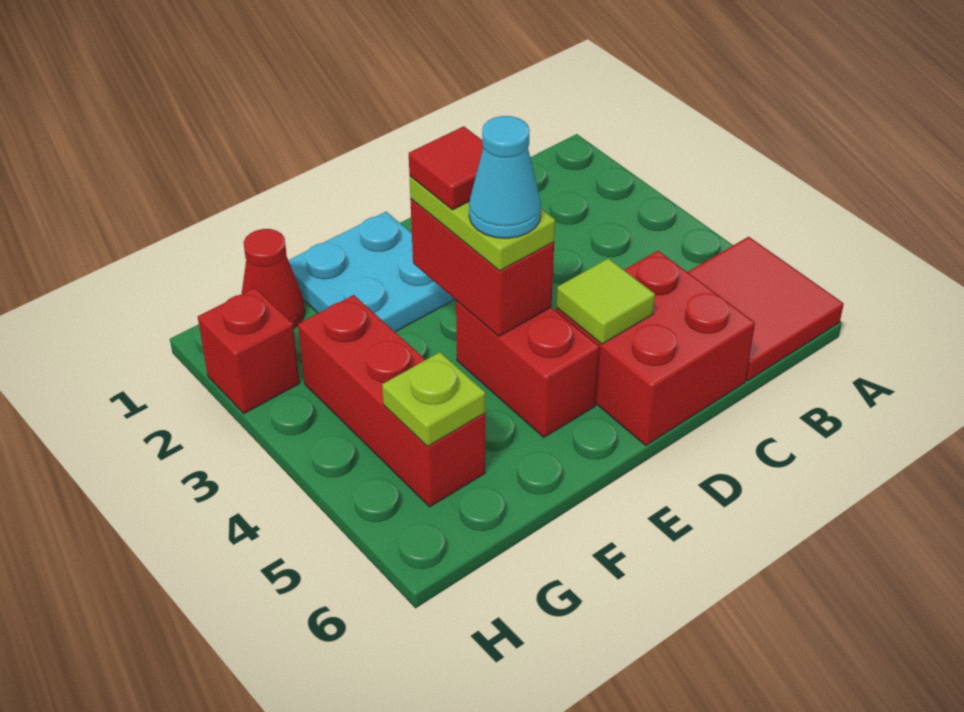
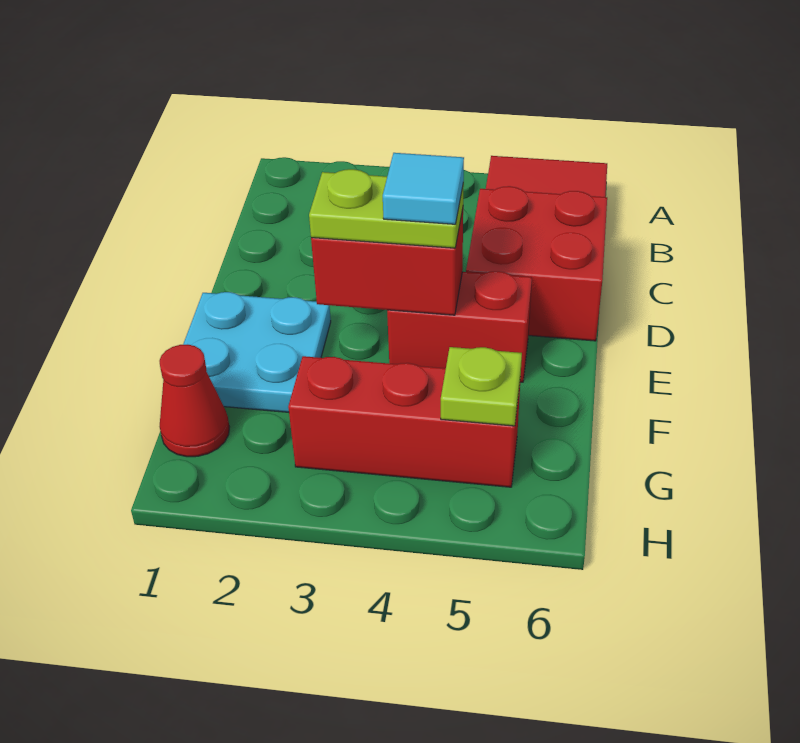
lime tile D5 level 2 -> none
red tile E3 level 4 -> none
cyan cone E4 level 4 -> cyan tile E4 level 4
red brick H2 level 1 -> none

